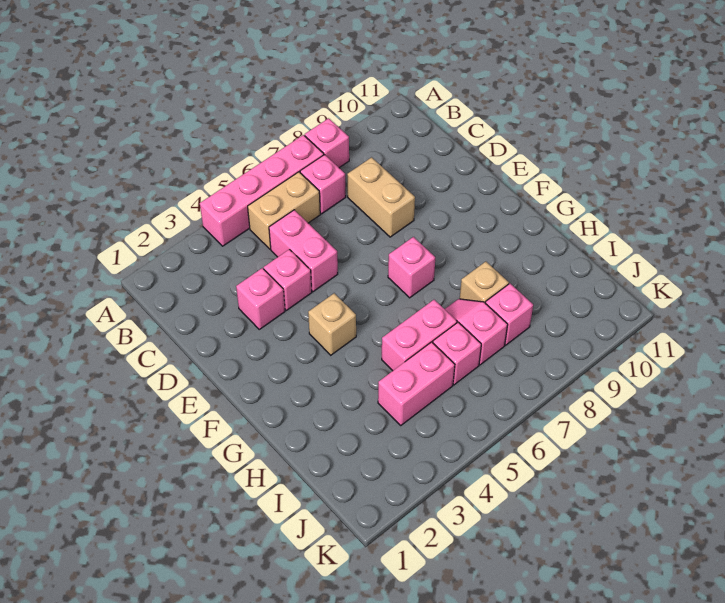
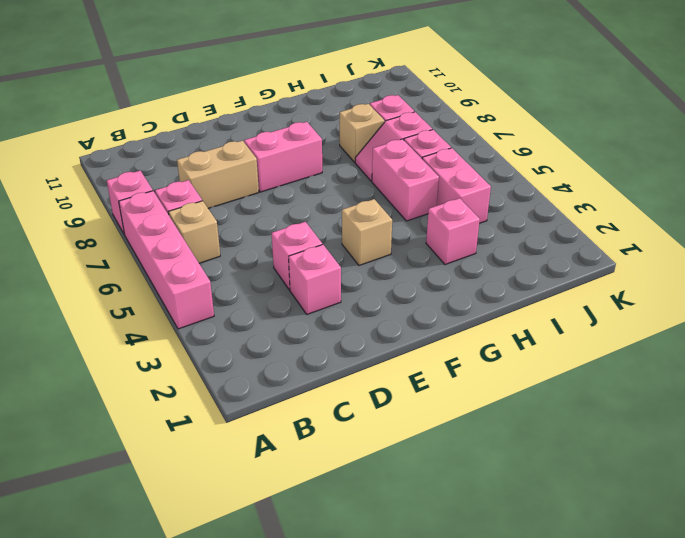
tan brick B5:B6 level 1 -> tan brick B6 level 1
pink brick C5:D5 level 1 -> pink brick E8:F8 level 1
pink brick F7 level 1 -> pink brick H3 level 1

